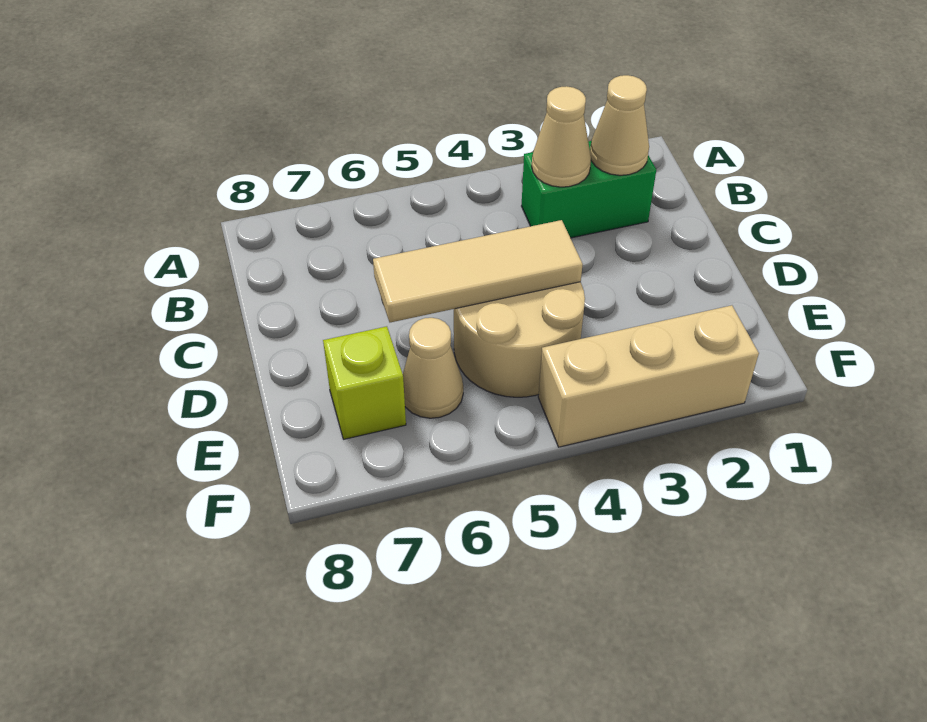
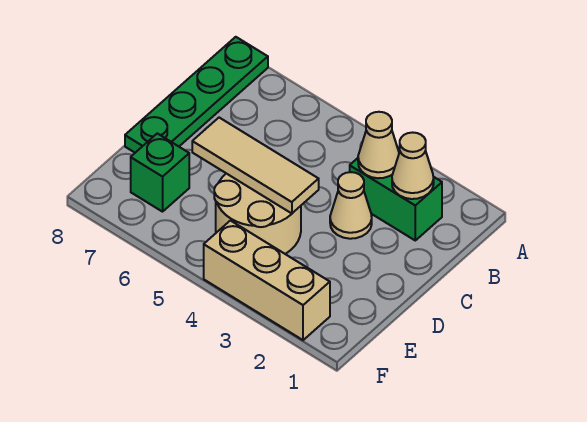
none -> green plate A8:D8 level 1
tan cone E6 level 1 -> tan cone C3 level 1
lime brick E7 level 1 -> green brick E7 level 1

